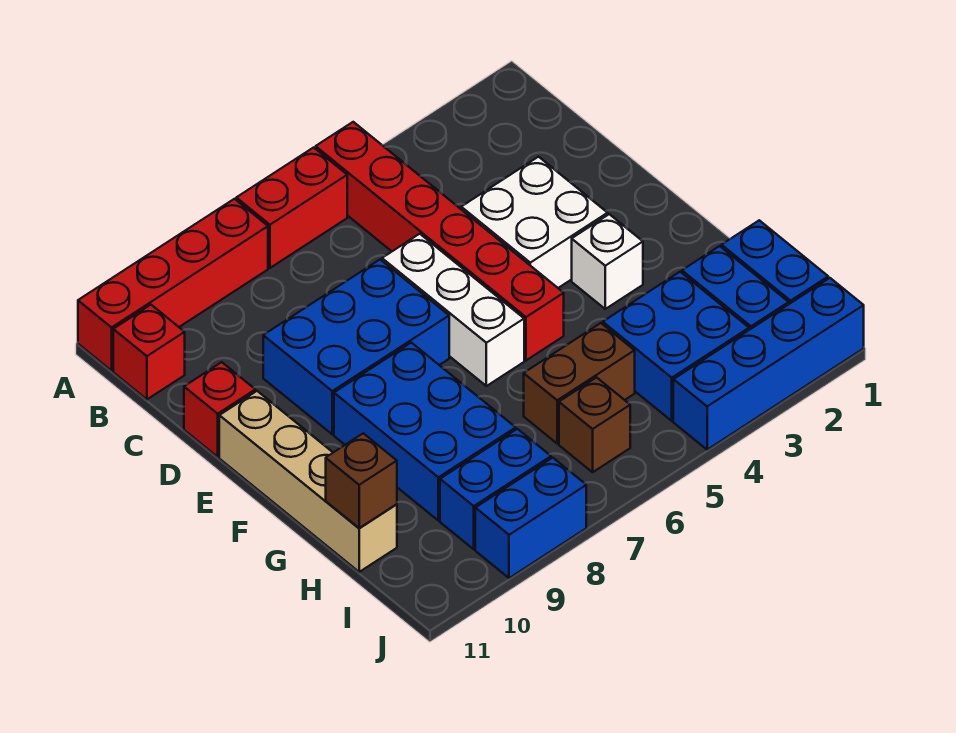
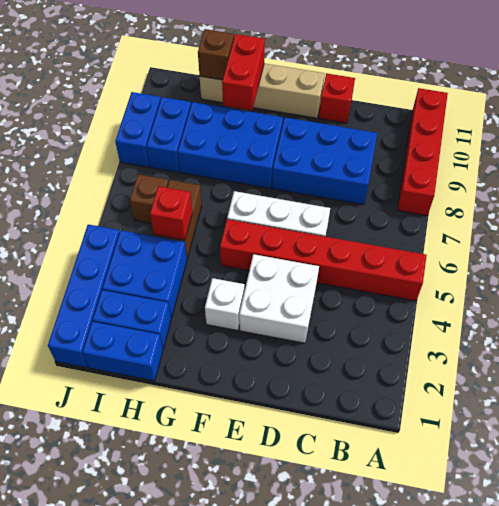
red brick A6:A7 level 1 -> red brick G10:G11 level 2
red brick B11 level 1 -> red brick H5 level 2
blue brick D7:E9 level 1 -> blue brick C8:E9 level 1

